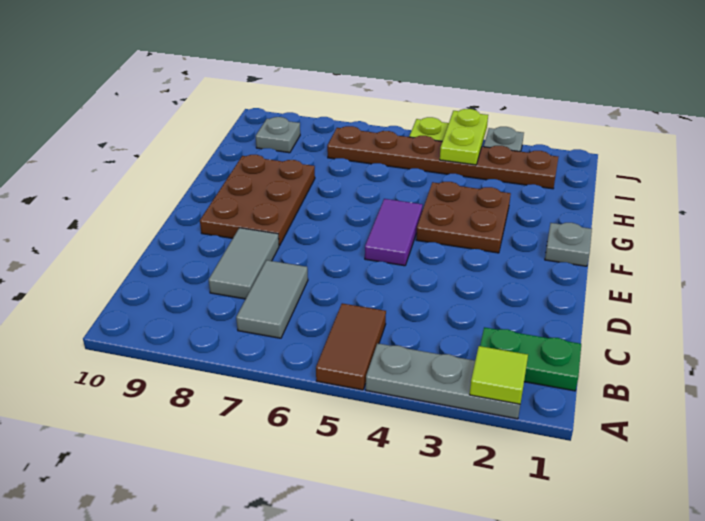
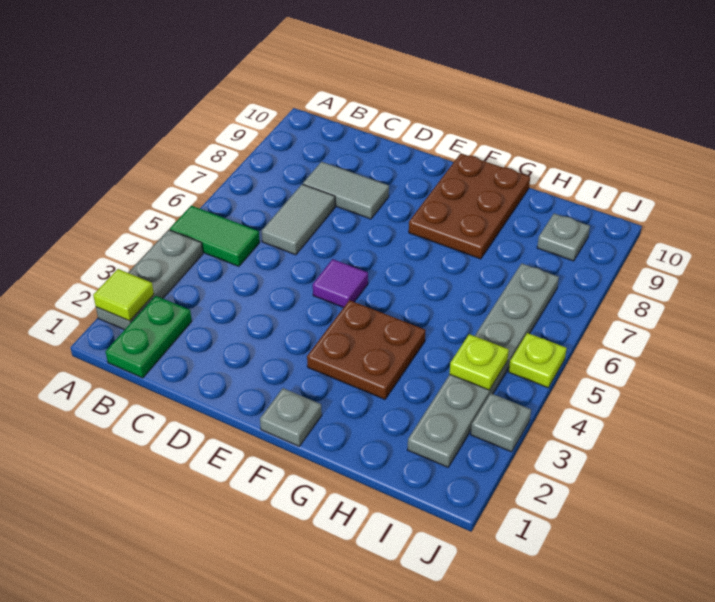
brown tile A5:B5 level 1 -> green tile A5:B5 level 1
grey tile B7:C7 level 1 -> grey tile C6:C7 level 1
purple tile E5:F5 level 1 -> purple tile E5 level 1
brown plate E8:G9 level 1 -> brown plate F8:G10 level 1
brown plate I2:I7 level 1 -> grey plate I2:I7 level 1
lime plate I4:J4 level 2 -> lime plate I4 level 2

